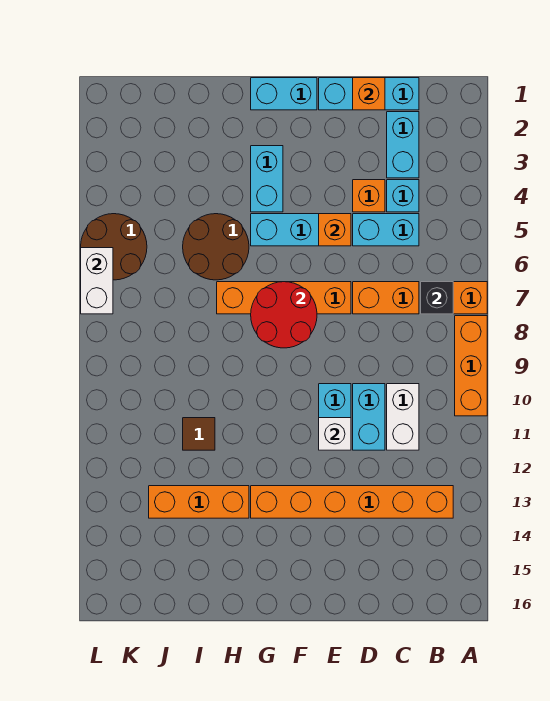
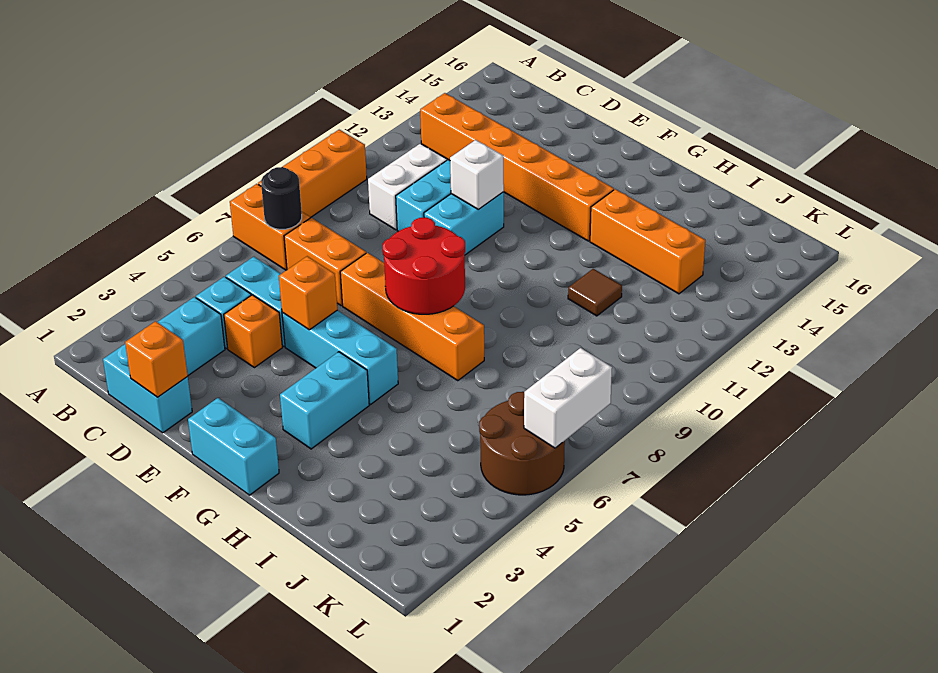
black brick B7 level 2 -> black round brick B7 level 2
cyan brick C1:E1 level 1 -> cyan brick C1:D1 level 1
brown round brick H5:I6 level 1 -> none

